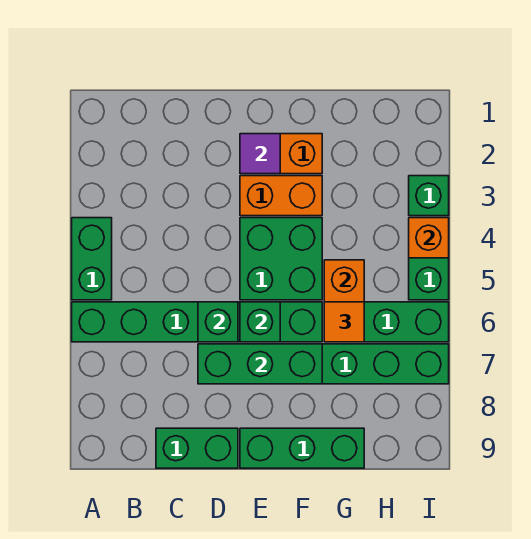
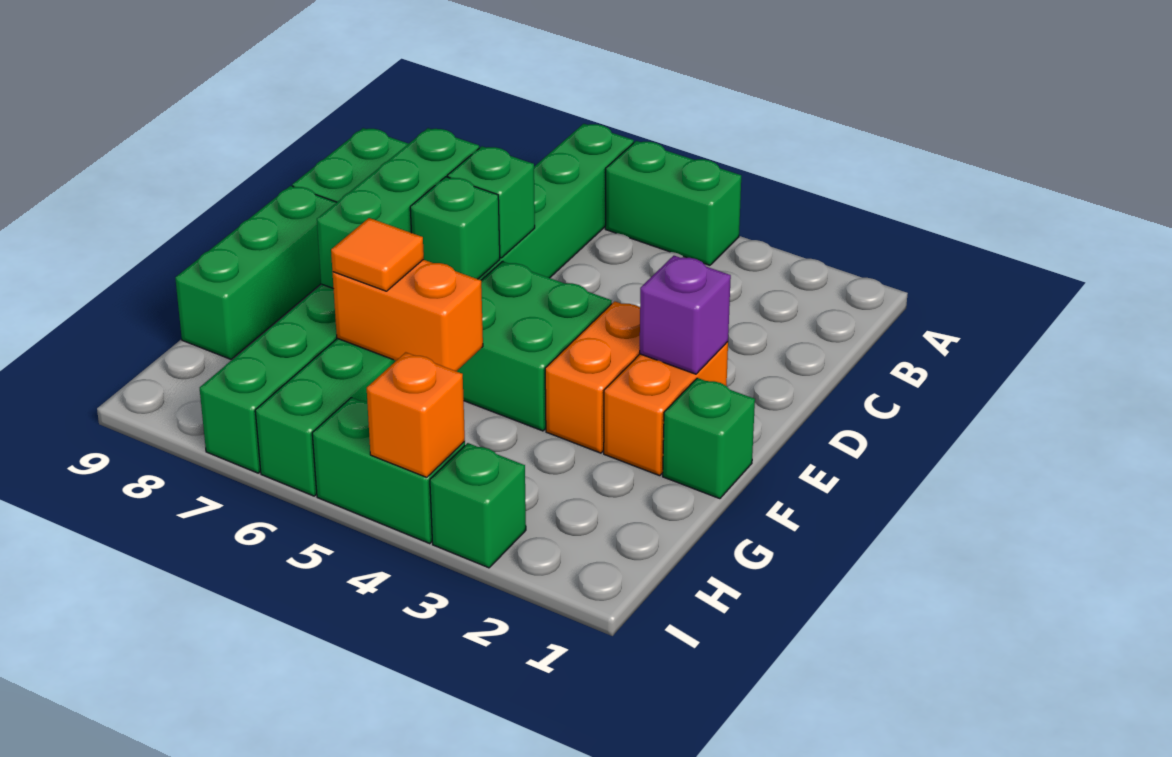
purple tile E2 level 2 -> purple brick E2 level 2
none -> green brick F1 level 1

